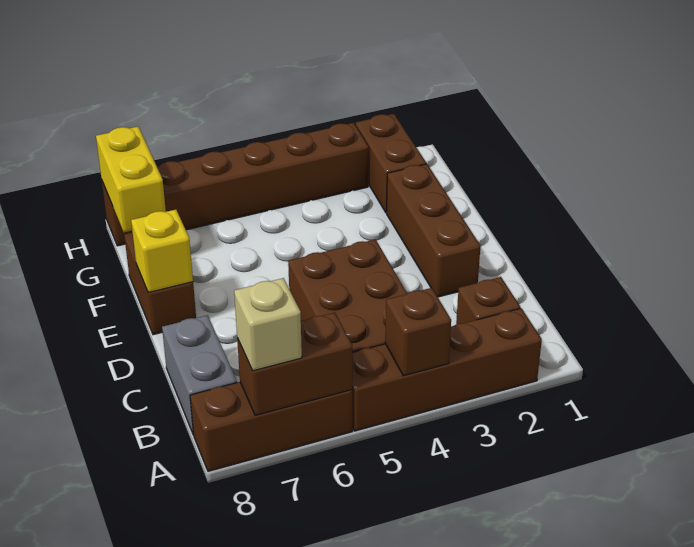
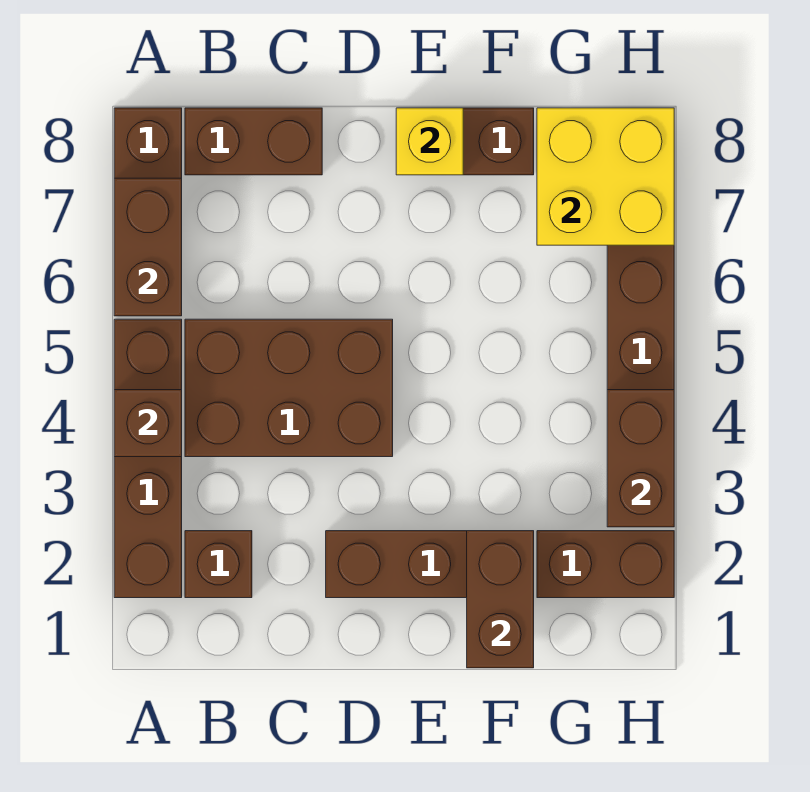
tan brick A7 level 3 -> none
grey brick B8:C8 level 1 -> brown brick B8:C8 level 1
none -> brown brick F1:F2 level 2
yellow brick G8:H8 level 2 -> yellow brick G7:H8 level 2
none -> brown brick H3:H4 level 2

